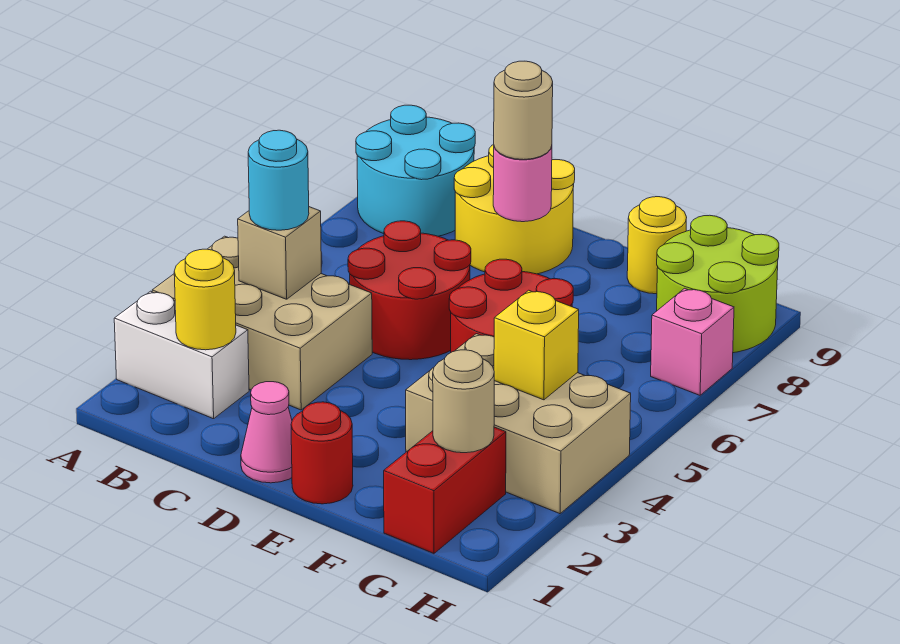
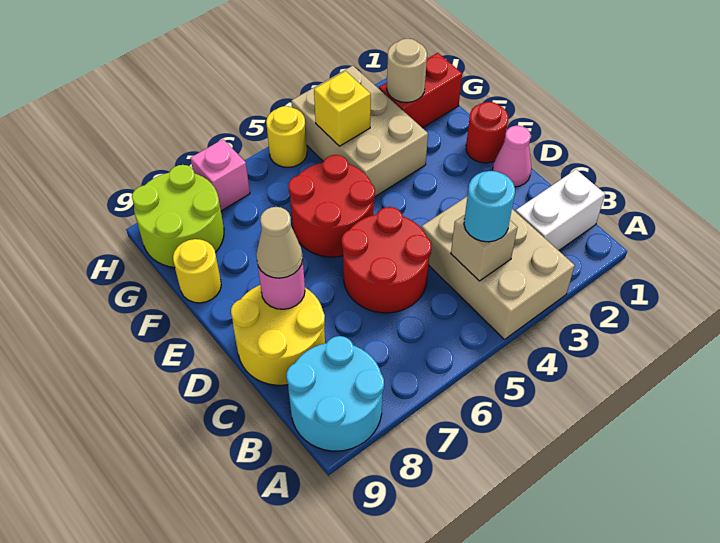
white brick A2:B2 level 1 -> white brick B1:B2 level 1
yellow round brick B2 level 2 -> yellow round brick H5 level 1
tan round brick D8 level 3 -> tan cone D8 level 3

